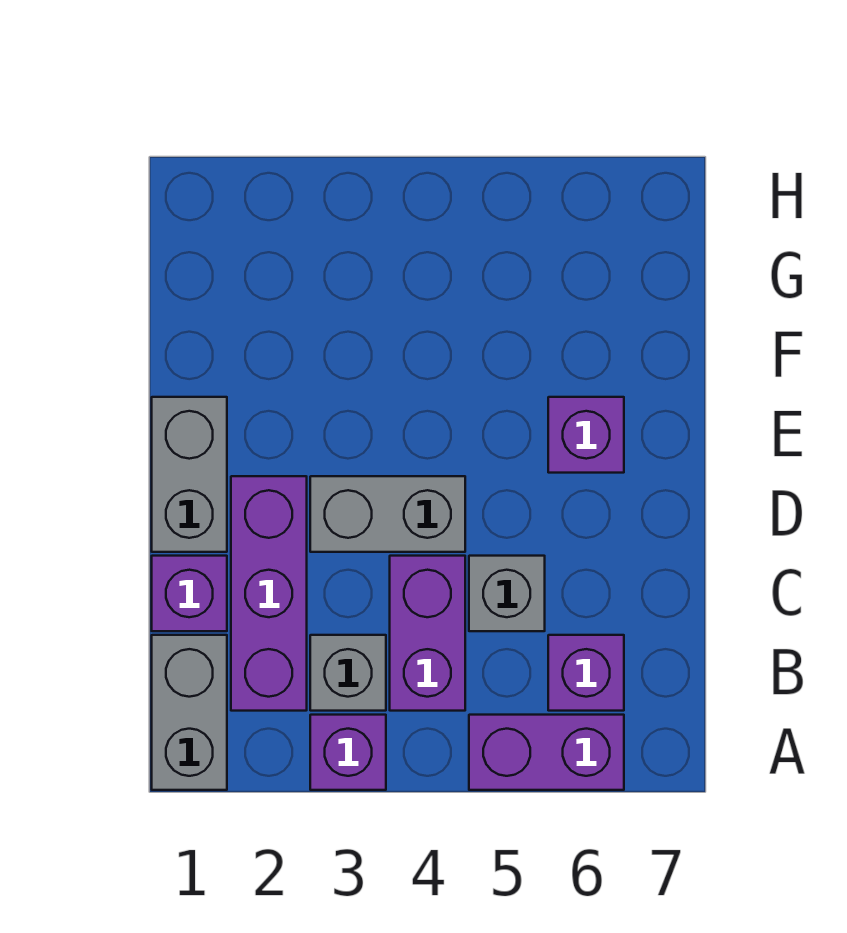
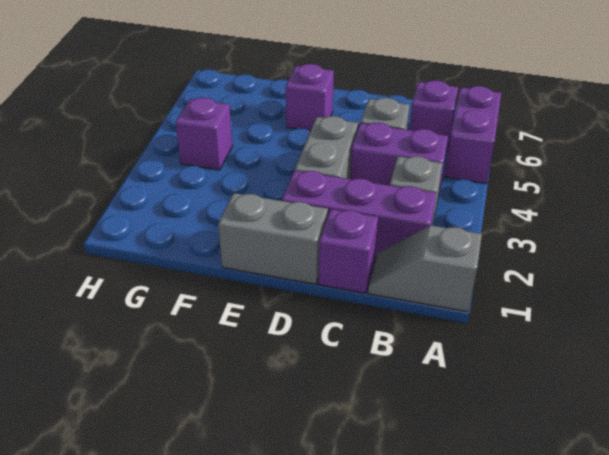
grey brick A1:B1 level 1 -> grey slope A1:B1 level 1 top A
purple brick A3 level 1 -> purple brick G4 level 1

